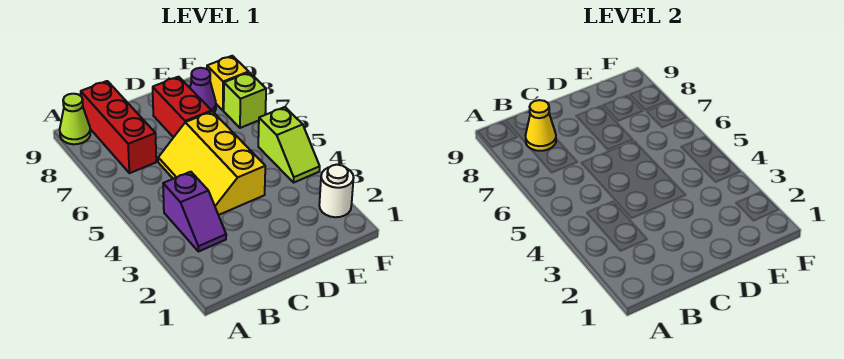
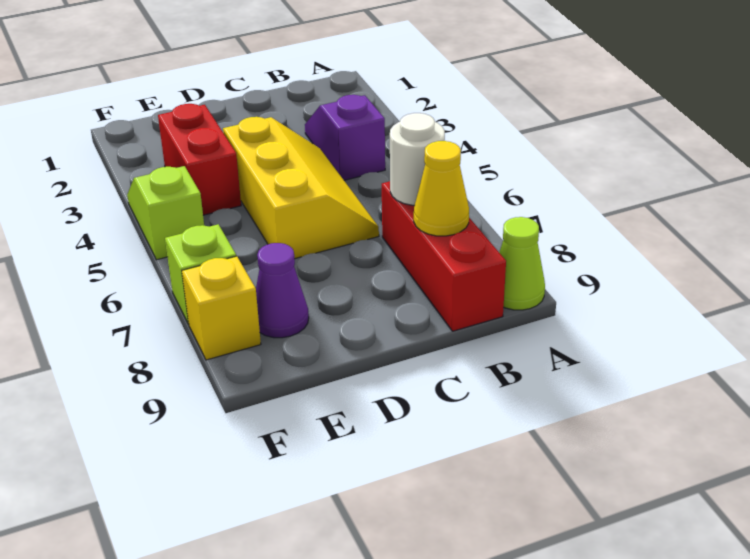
red brick D7:D8 level 1 -> red brick E3:E4 level 1
white round brick F2 level 1 -> white round brick B7 level 2

